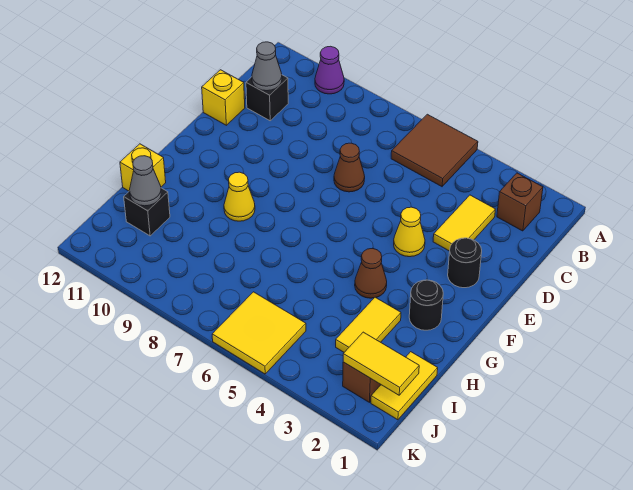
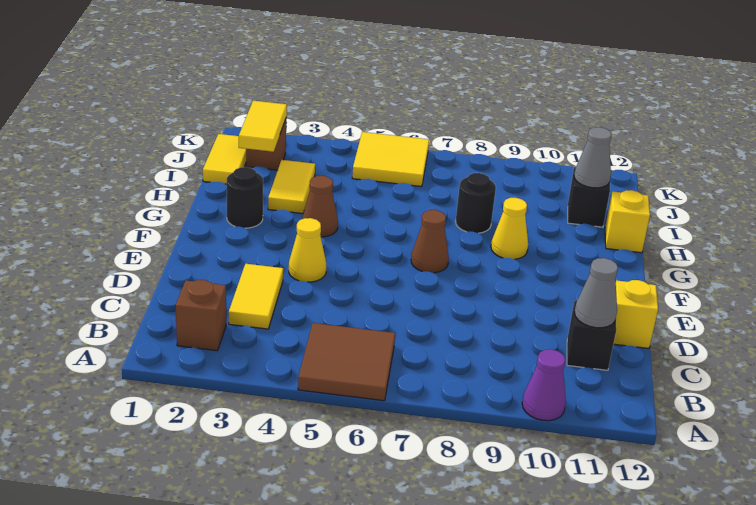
brown cone D7 level 1 -> brown cone F7 level 1
black round brick E2 level 1 -> black round brick H8 level 1
yellow tile J1:J2 level 2 -> yellow tile I2:J2 level 2

